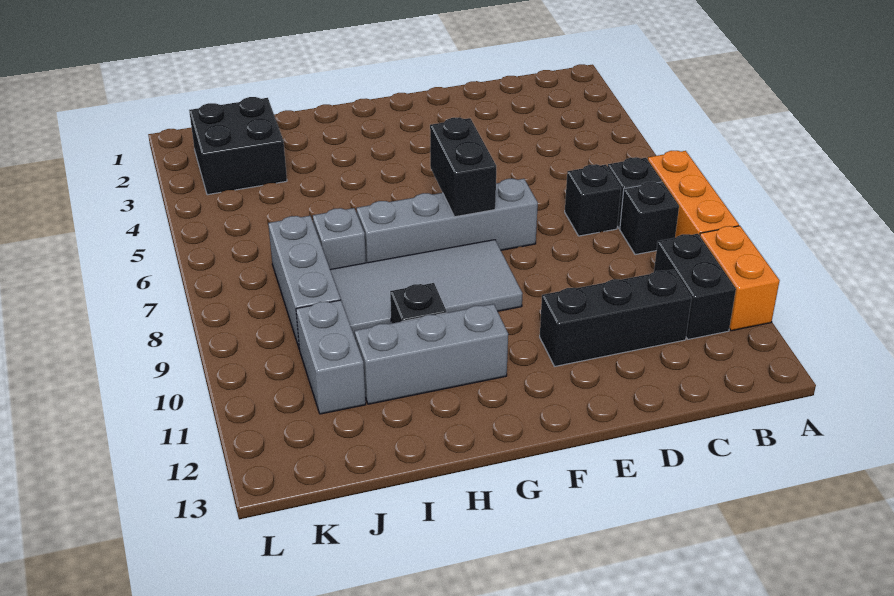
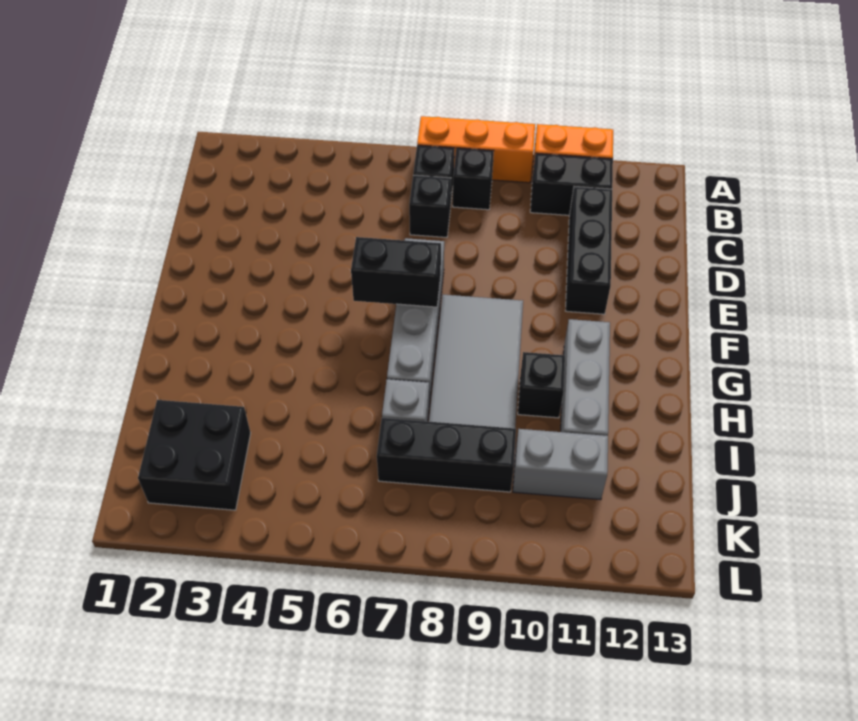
grey brick J7:J9 level 1 -> black brick J7:J9 level 1

